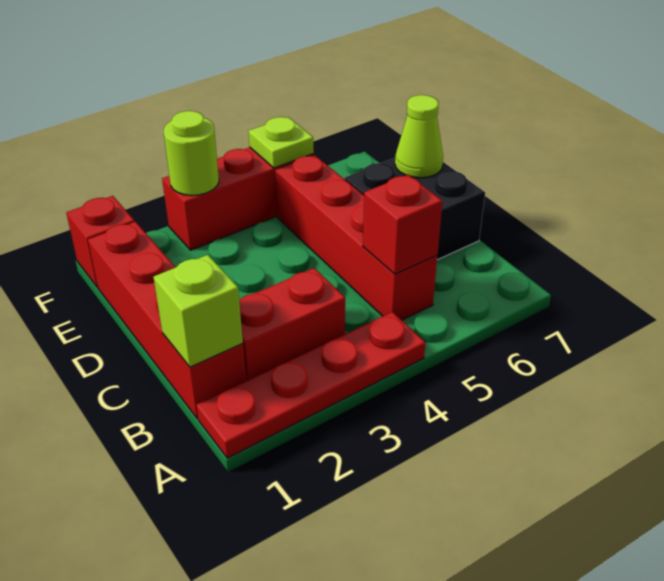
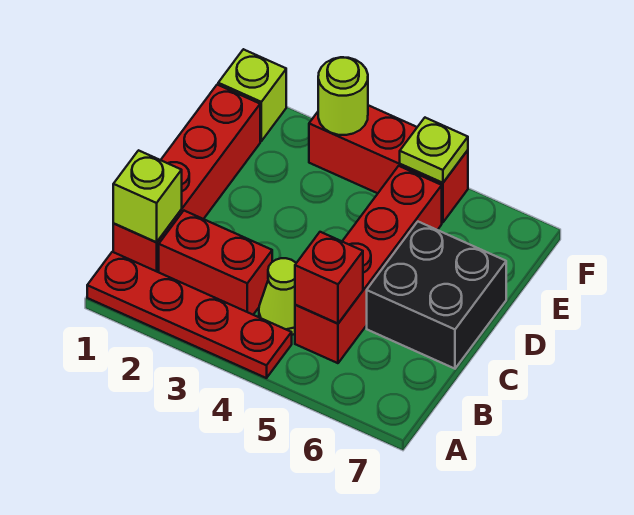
lime cone D7 level 2 -> lime cone B4 level 1
red brick F1 level 1 -> lime brick F1 level 1

